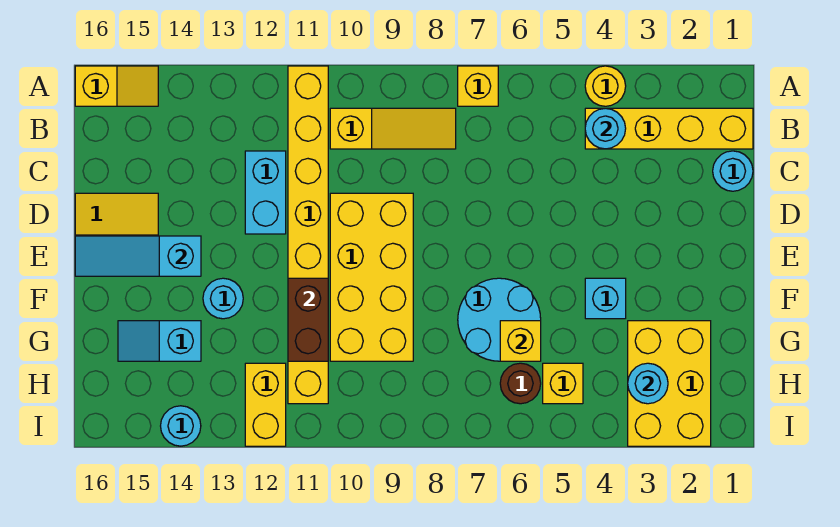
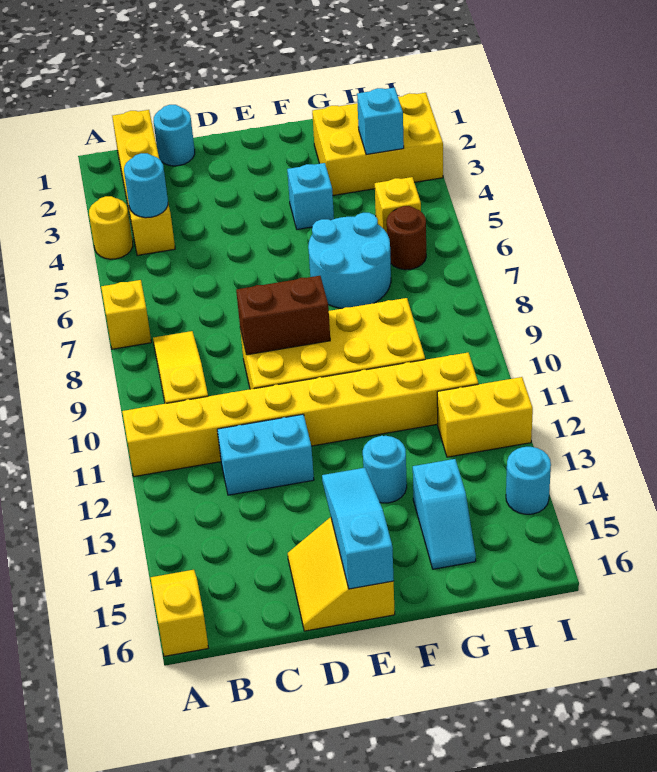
cyan slope E14:E16 level 2 top 14 -> cyan slope E14:E16 level 2 top 16
brown brick F11:G11 level 2 -> brown brick D9:E9 level 2
yellow brick G6 level 2 -> none
cyan round brick H3 level 2 -> cyan brick H3 level 2

